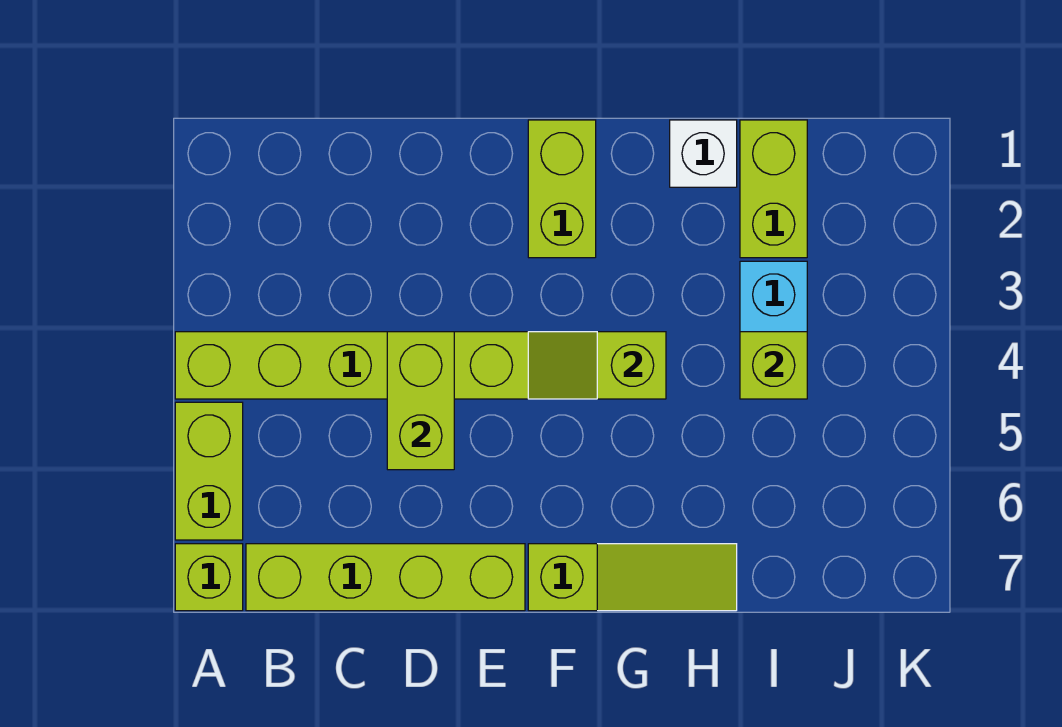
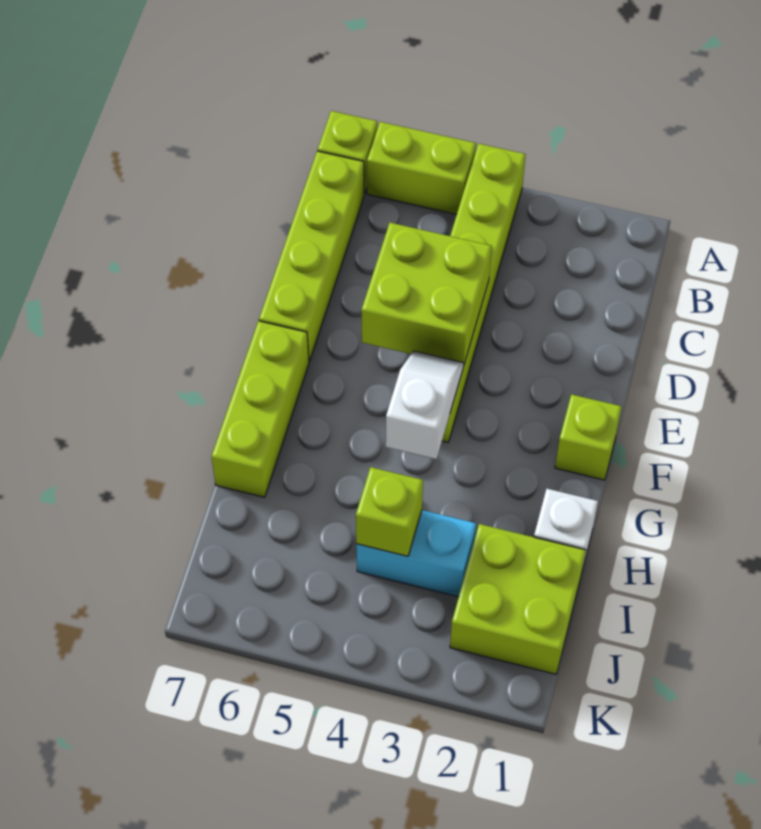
lime brick D4:D5 level 2 -> lime brick D4:E5 level 2
lime brick F1:F2 level 1 -> lime brick F1 level 1
lime slope F4:G4 level 2 top G -> white slope F4:G4 level 2 top G
lime slope F7:H7 level 1 top F -> lime brick F7:H7 level 1
lime brick I1:I2 level 1 -> lime brick I1:J2 level 1

